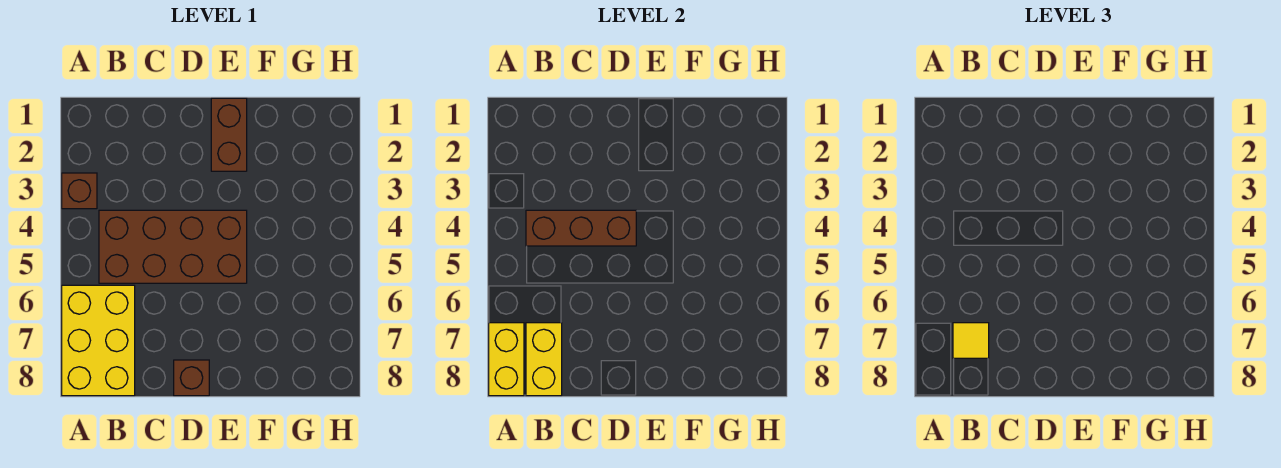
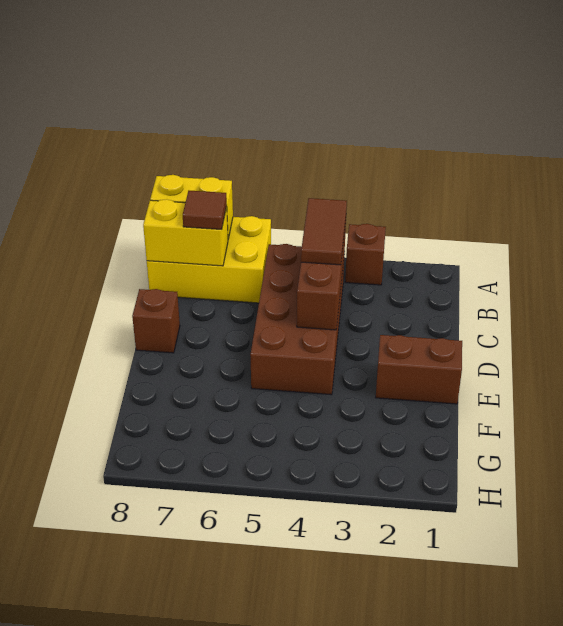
none -> brown tile B4:C4 level 3
yellow tile B7 level 3 -> brown tile B7 level 3

